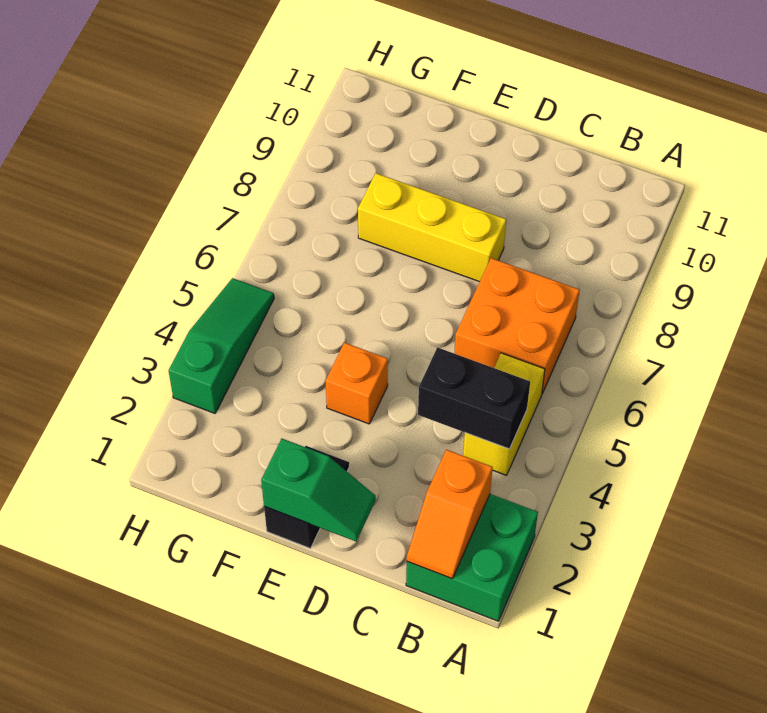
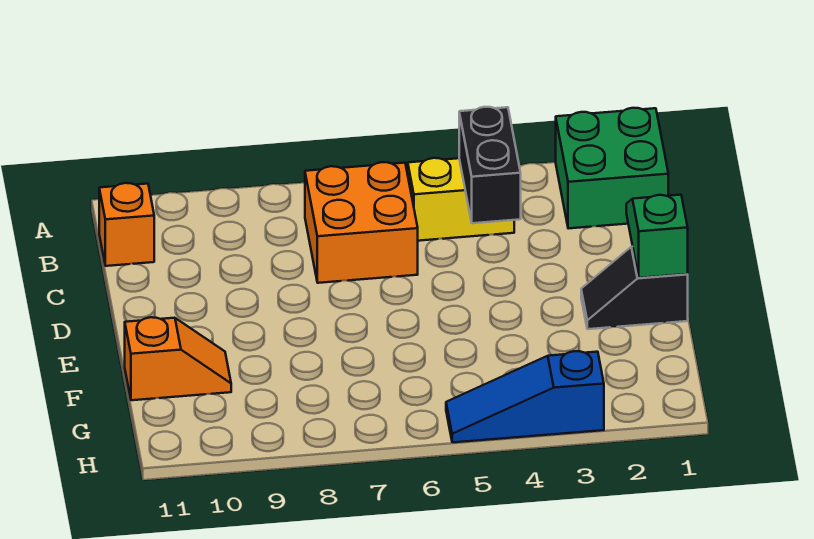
orange slope B1:B2 level 2 top 2 -> orange slope F10:F11 level 1 top 11
yellow brick D8:F8 level 1 -> none
orange brick E4 level 1 -> orange brick B11 level 1
green slope H3:H5 level 1 top 3 -> blue slope H3:H5 level 1 top 3

